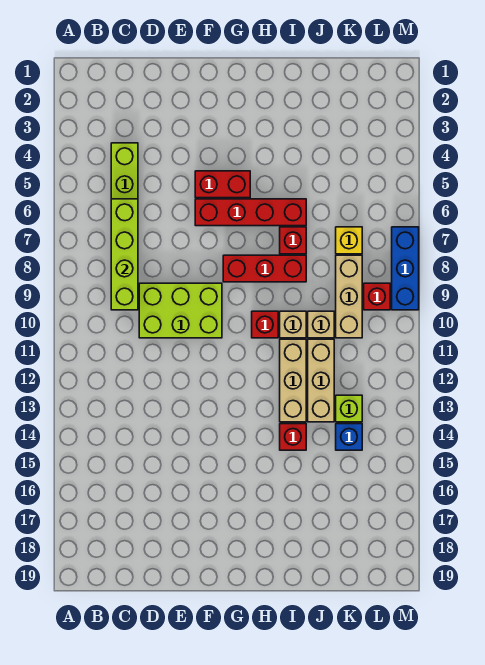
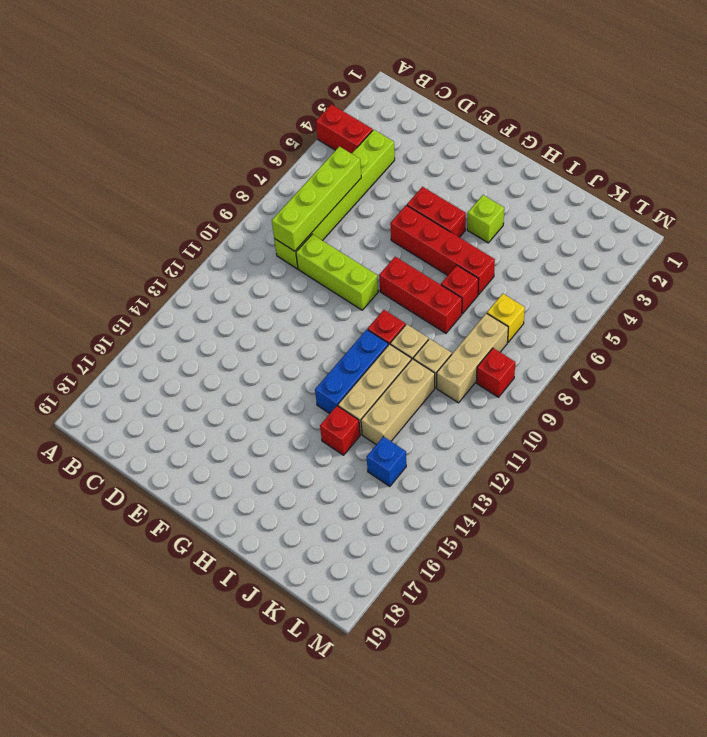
none -> red brick A4:B4 level 1
lime brick D9:F10 level 1 -> lime brick D9:F9 level 1
lime brick K13 level 1 -> lime brick H4 level 1
blue brick M7:M9 level 1 -> blue brick H11:H13 level 1

